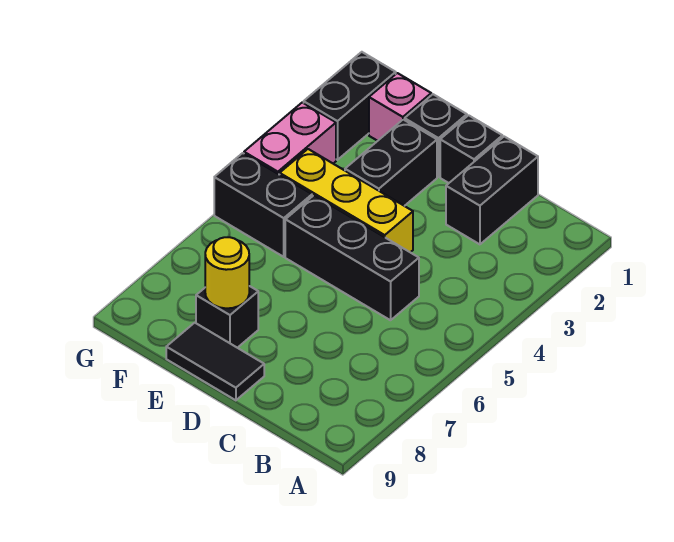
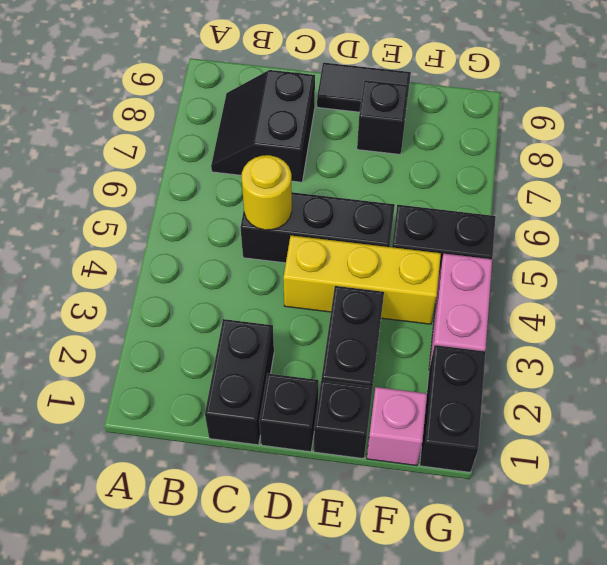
none -> black slope B7:C8 level 1 top C
yellow round brick E8 level 2 -> yellow round brick C5 level 2

